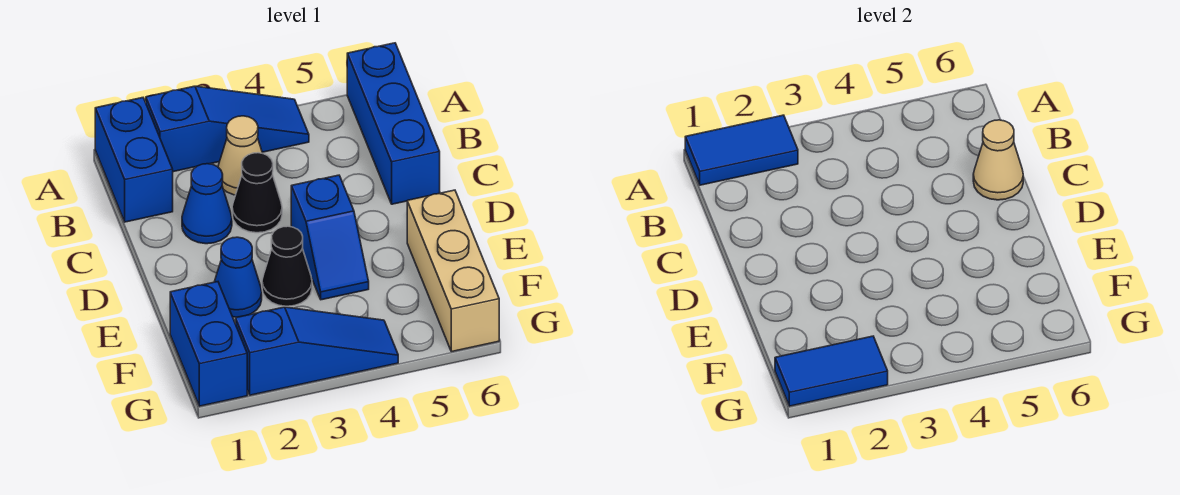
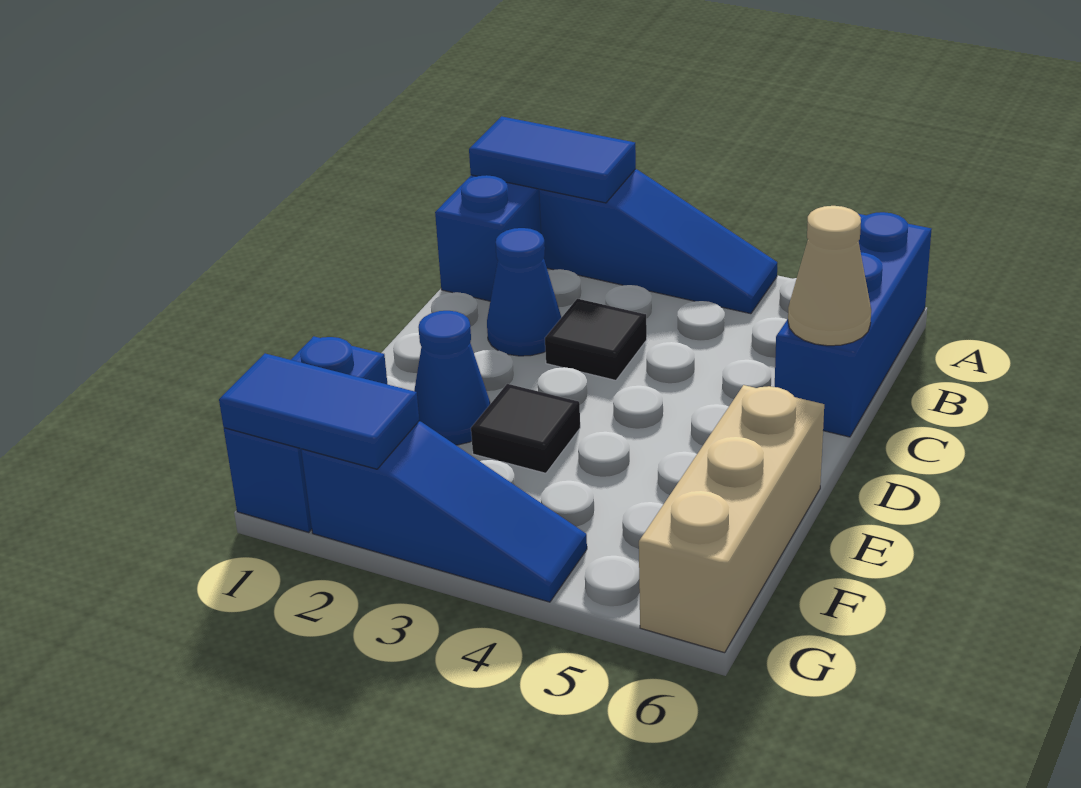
tan cone B3 level 1 -> none
black cone C3 level 1 -> black tile C3 level 1
blue slope D4:E4 level 1 top D -> none
black cone E3 level 1 -> black tile E3 level 1

